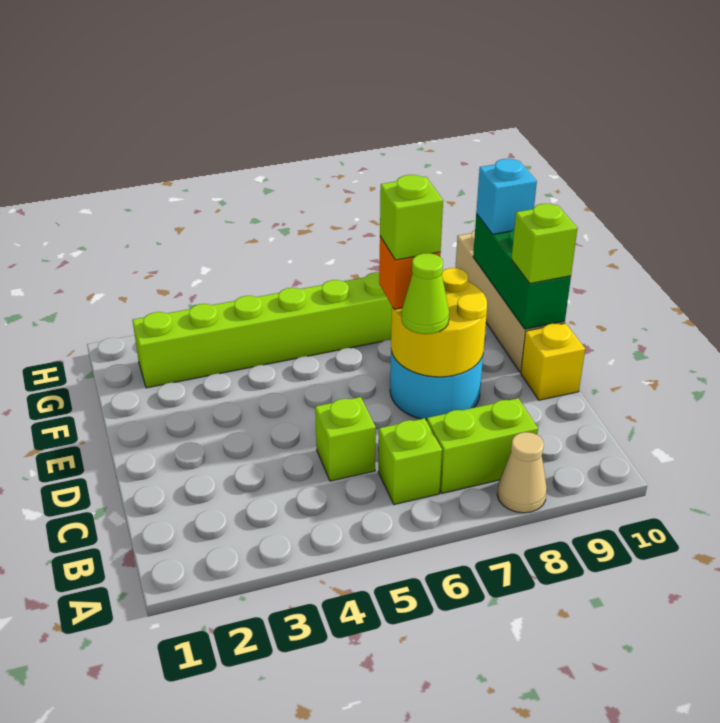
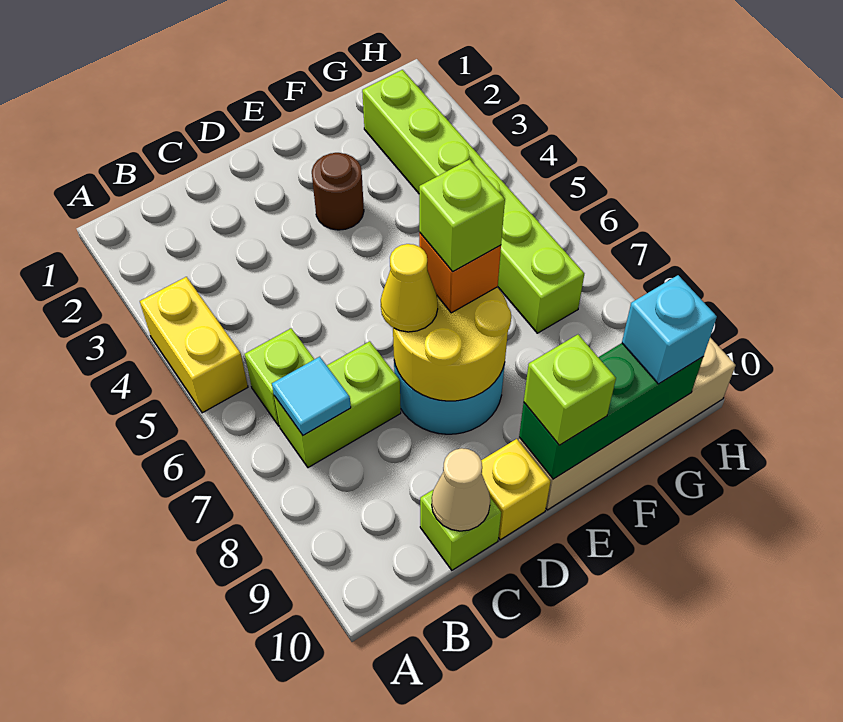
none -> yellow brick A4:A5 level 1
tan cone A8 level 1 -> tan cone C10 level 2
lime brick B7:B8 level 1 -> lime brick B7:C7 level 1
none -> cyan tile B7 level 2
lime brick C5 level 1 -> lime brick C10 level 1
lime cone D7 level 3 -> yellow cone D7 level 3
none -> brown round brick E3 level 1

